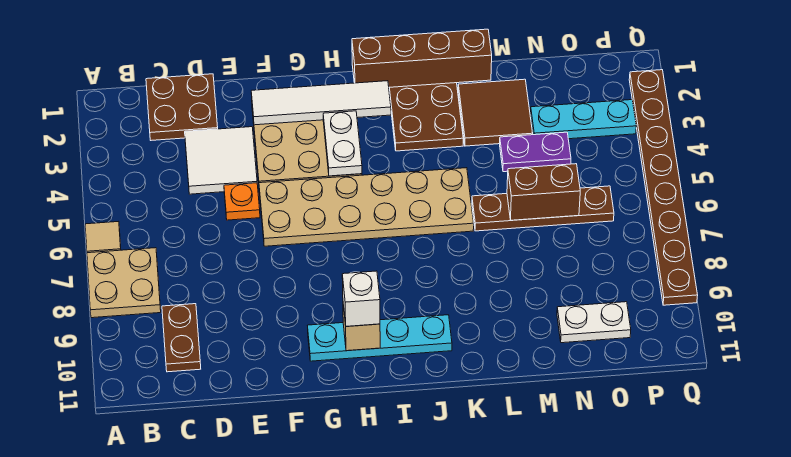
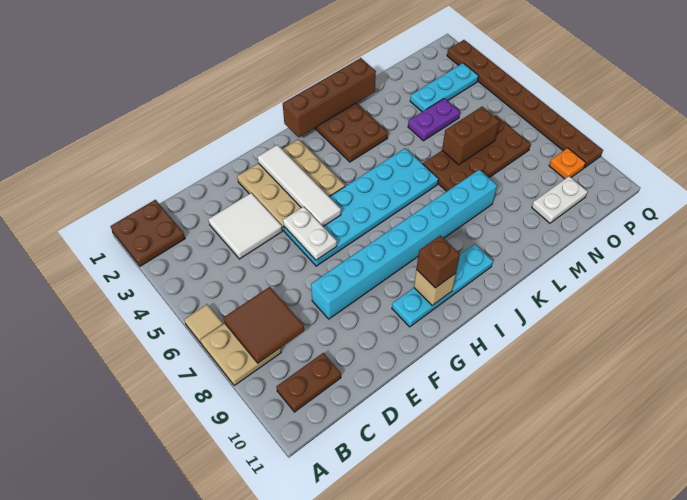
brown plate C1:D2 level 1 -> brown plate A1:B2 level 1
brown plate C9:C10 level 1 -> brown plate B10:C10 level 1
orange plate E5 level 1 -> orange plate P9 level 1
none -> cyan brick E8:L8 level 1
white tile F2:I2 level 2 -> white tile G2:G5 level 2
tan plate F5:K6 level 1 -> cyan plate F5:K6 level 1
white plate H3:H4 level 2 -> white plate F5:F6 level 2
white brick H10 level 3 -> brown brick H10 level 3
brown tile L2:M3 level 1 -> brown tile B7:C8 level 2
brown plate L6:O6 level 1 -> brown plate L6:O7 level 1

